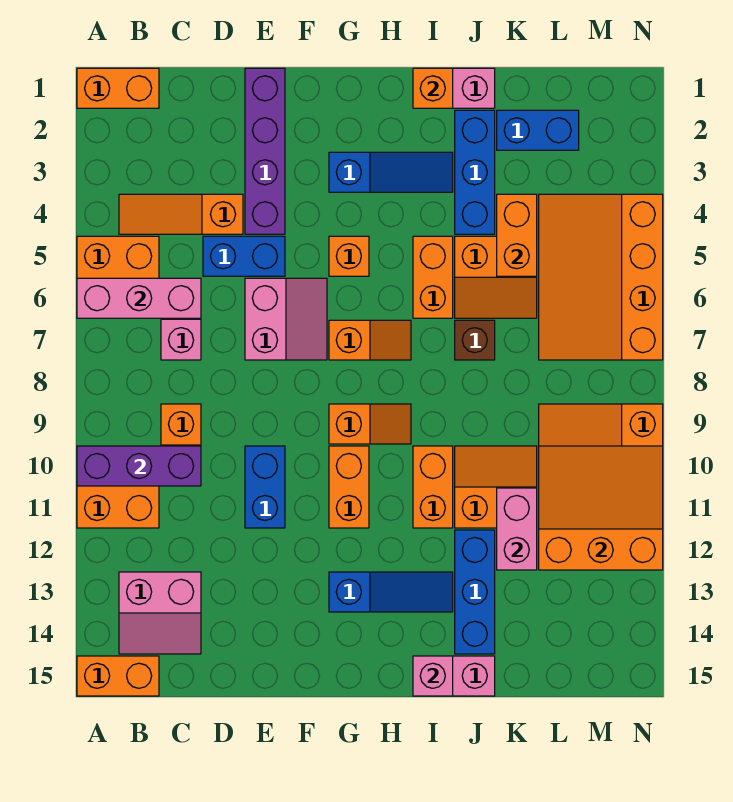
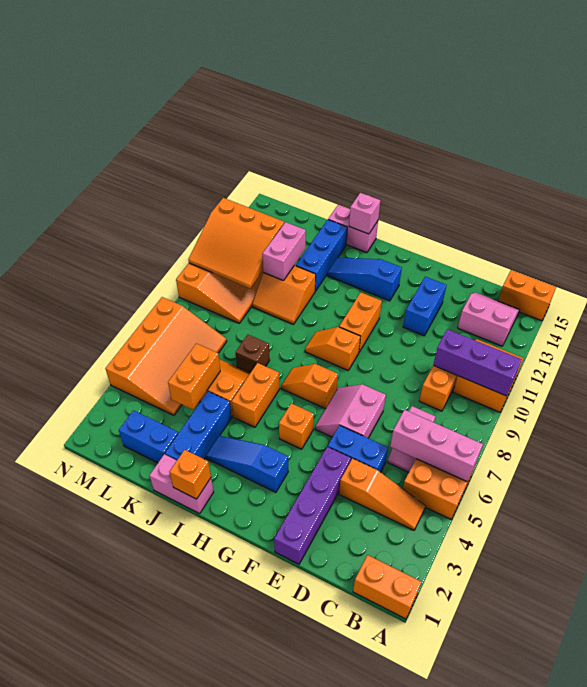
blue brick E10:E11 level 1 -> blue brick E12:E13 level 1
orange brick I10:I11 level 1 -> none

